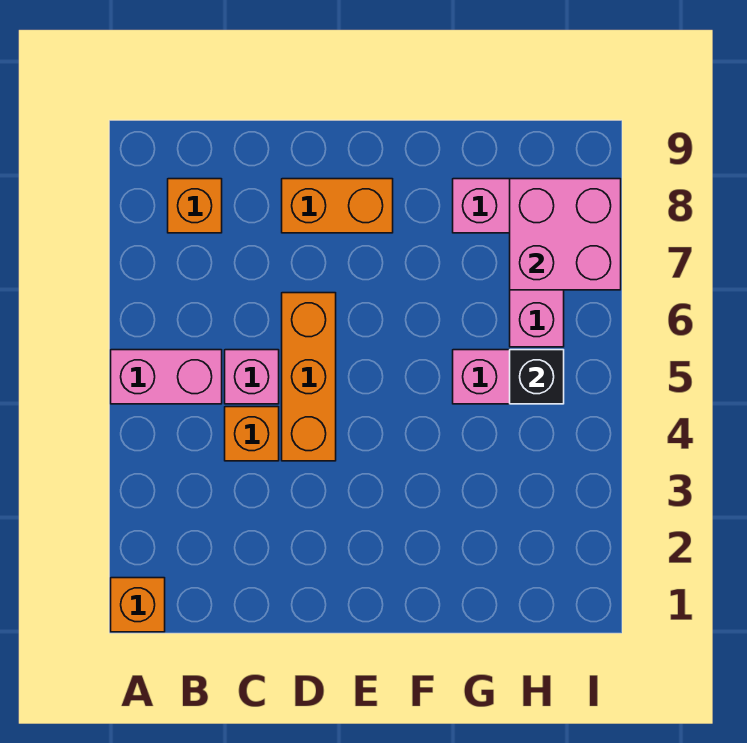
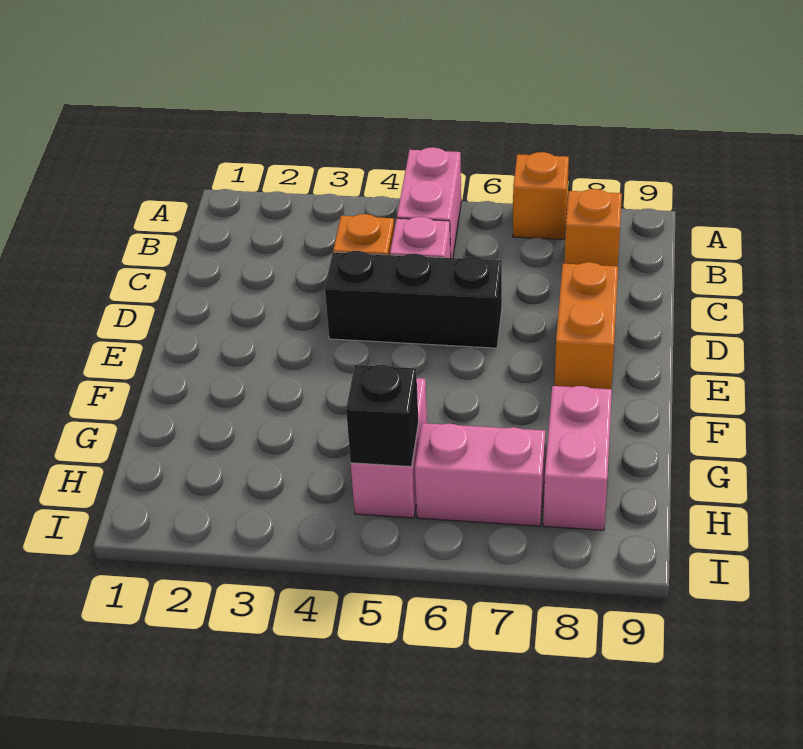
orange brick A1 level 1 -> orange brick A7 level 1
orange brick D4:D6 level 1 -> black brick D4:D6 level 1
pink brick H7:I8 level 2 -> none

